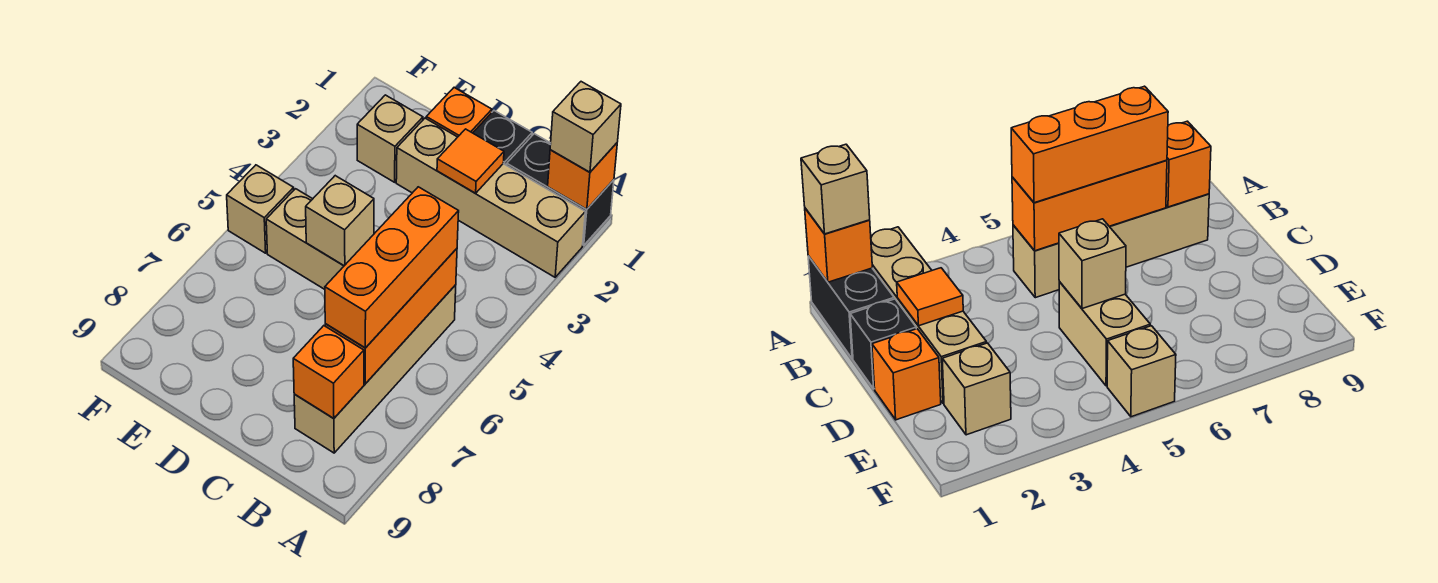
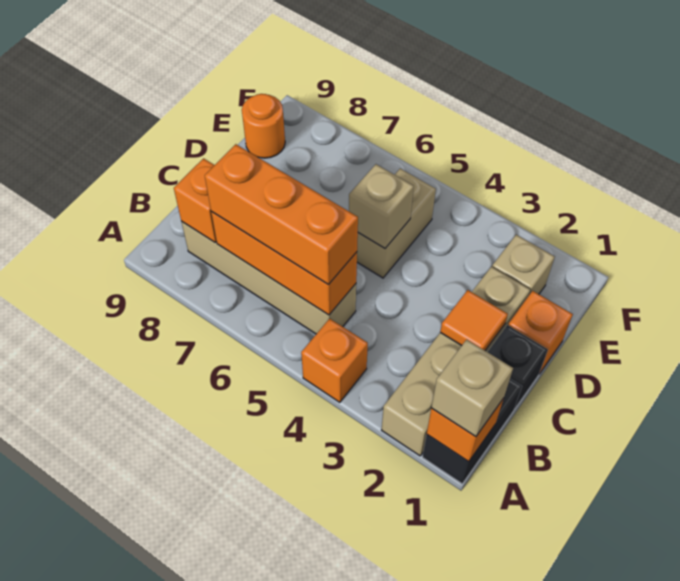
none -> orange brick A4 level 1
none -> orange round brick E9 level 1
tan brick F5 level 1 -> none

